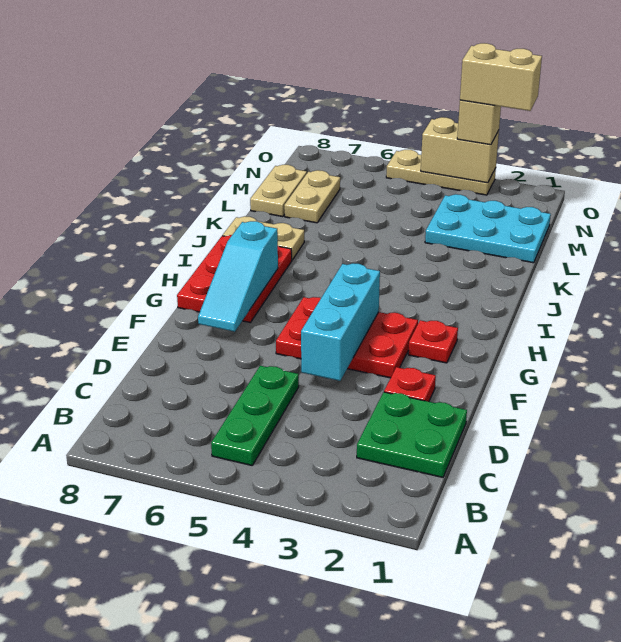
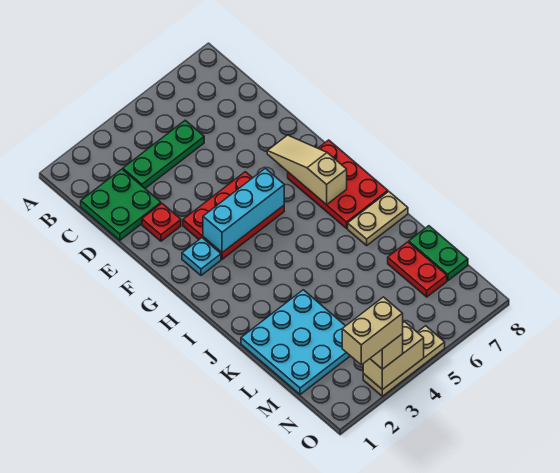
green plate B5:D5 level 1 -> green plate C3:C5 level 1
cyan brick E4:G4 level 2 -> cyan brick G3:G5 level 2
cyan slope F7:H7 level 2 top H -> tan slope F7:H7 level 2 top H
red plate G2 level 1 -> cyan plate G2 level 1
cyan plate L1:M3 level 1 -> cyan plate K1:M3 level 1
tan plate L7:M7 level 1 -> red plate L7:M7 level 1
tan plate L8:M8 level 1 -> green plate L8:M8 level 1

